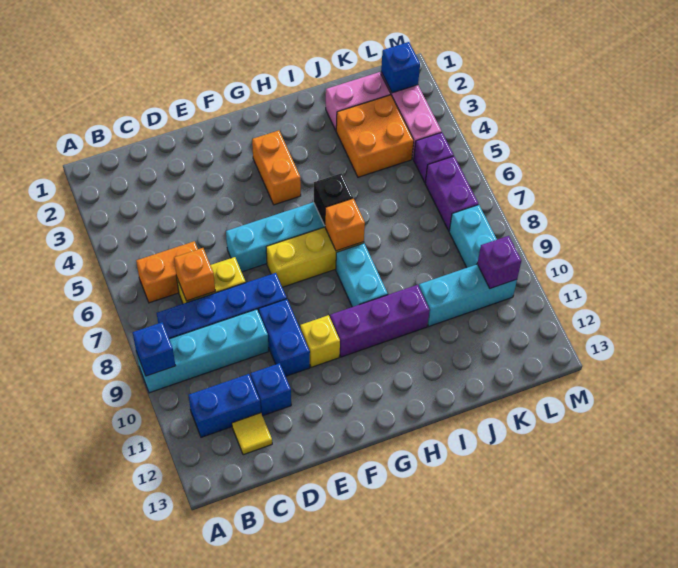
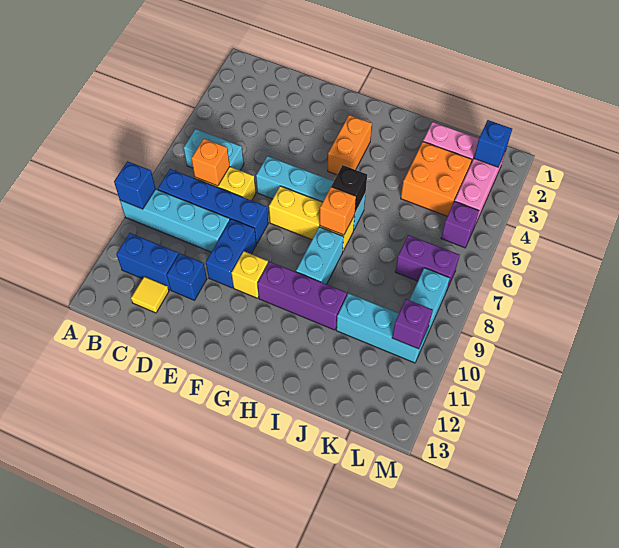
orange brick B6:C6 level 1 -> cyan brick B6:C6 level 1
purple brick L6:L7 level 1 -> purple brick K7:L7 level 1

